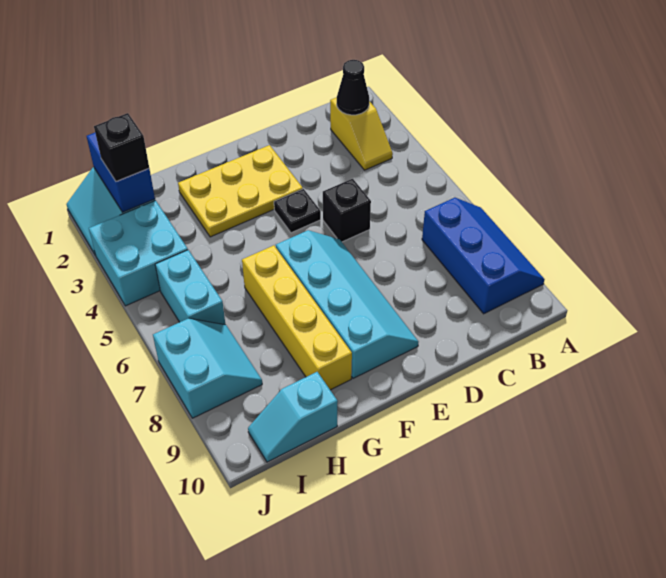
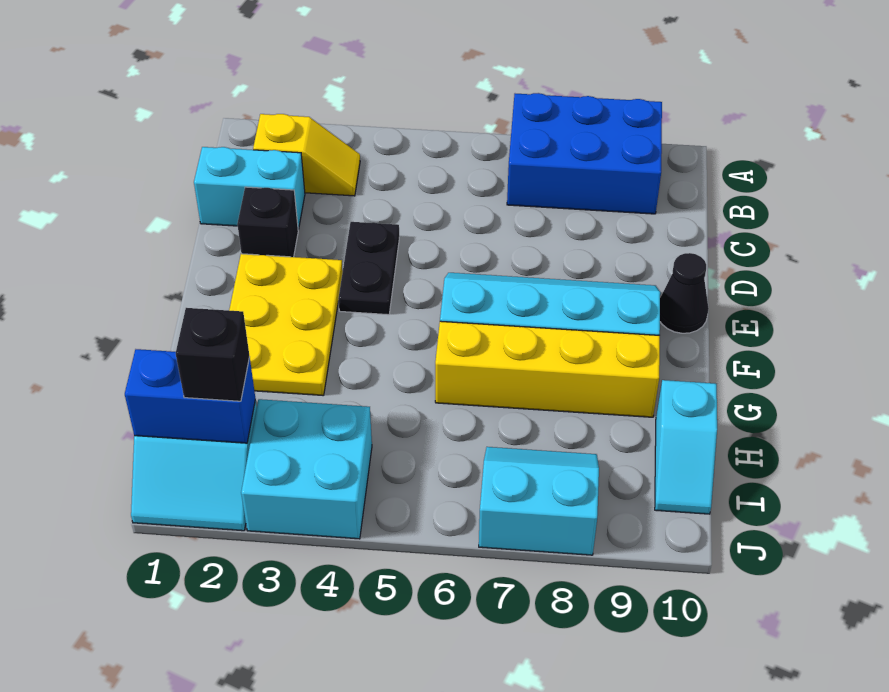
blue slope A7:B9 level 1 top B -> blue brick A7:B9 level 1
black cone B2 level 2 -> black cone E10 level 1
black brick D5 level 1 -> black brick D2 level 1
black plate E4 level 1 -> black plate D4:E4 level 1
cyan brick I5:I6 level 1 -> cyan brick C1:C2 level 1

